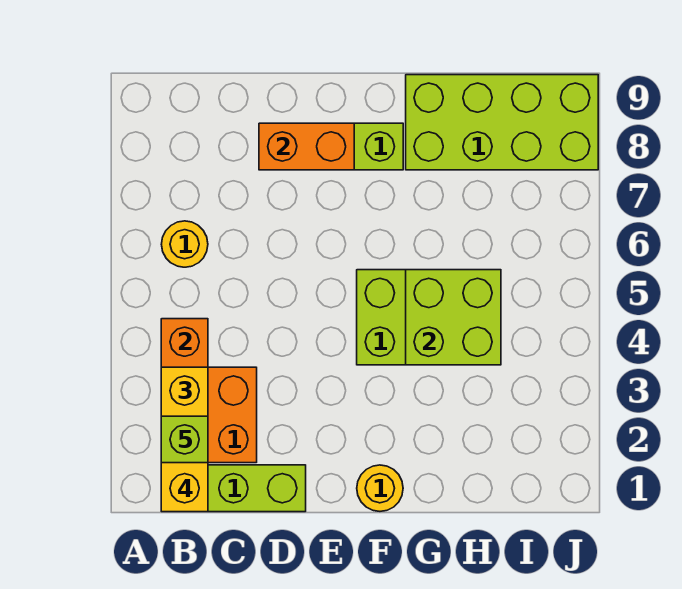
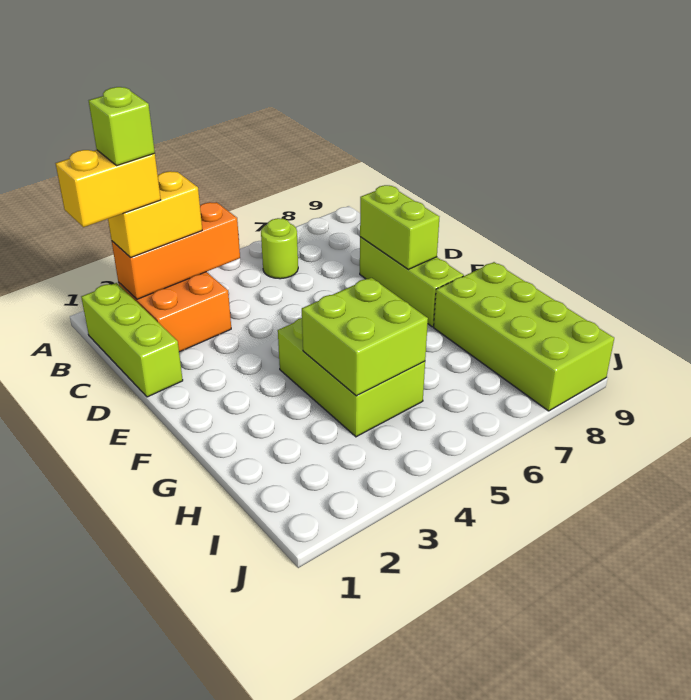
yellow round brick B6 level 1 -> lime round brick B6 level 1
orange brick D8:E8 level 2 -> lime brick D8:E8 level 2
yellow round brick F1 level 1 -> none

